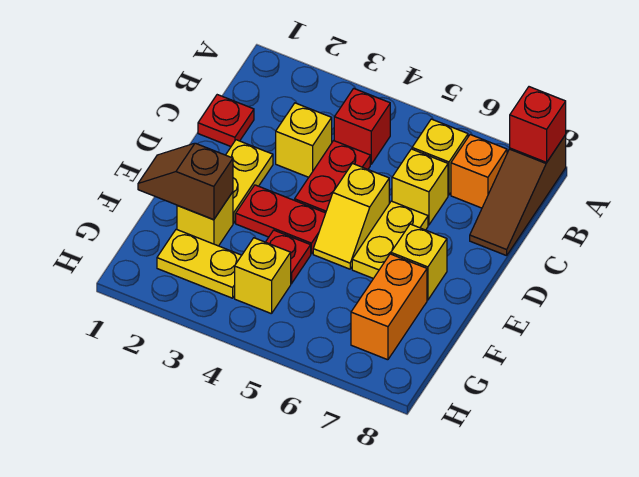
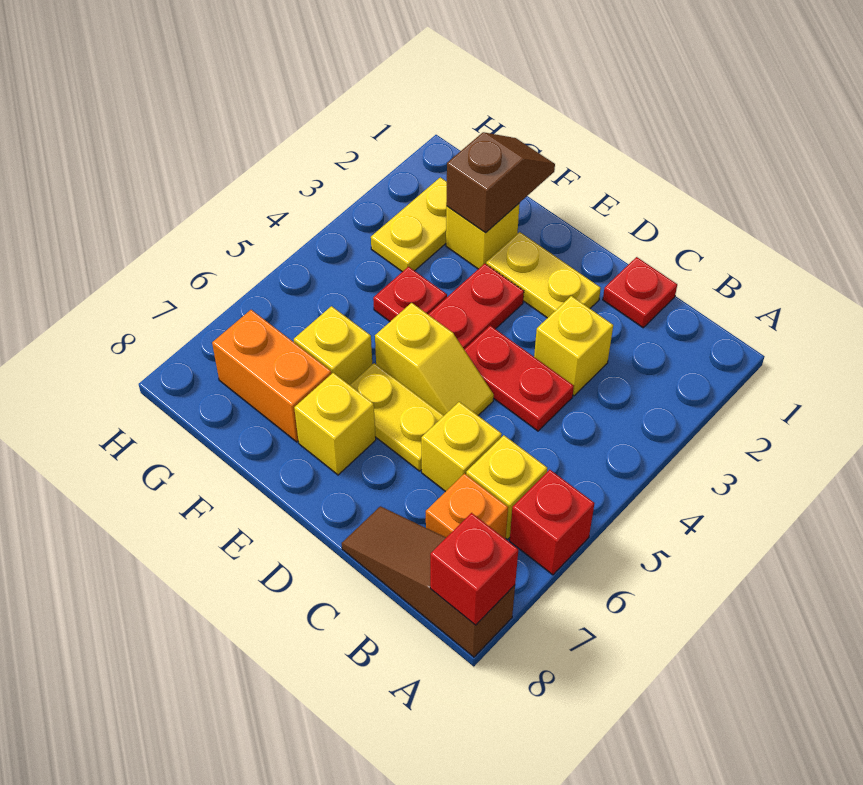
red brick B4 level 1 -> red brick A6 level 1
yellow slope D5:E5 level 1 top D -> yellow slope D5:E5 level 1 top E
yellow brick G4 level 1 -> yellow brick F6 level 1

